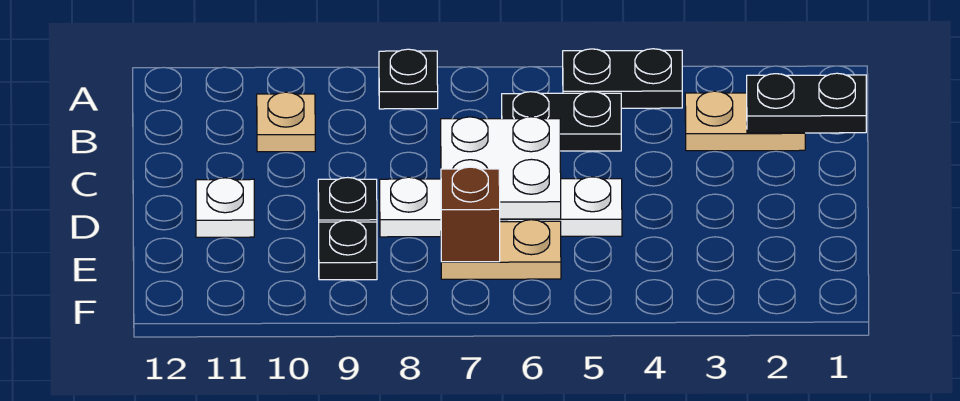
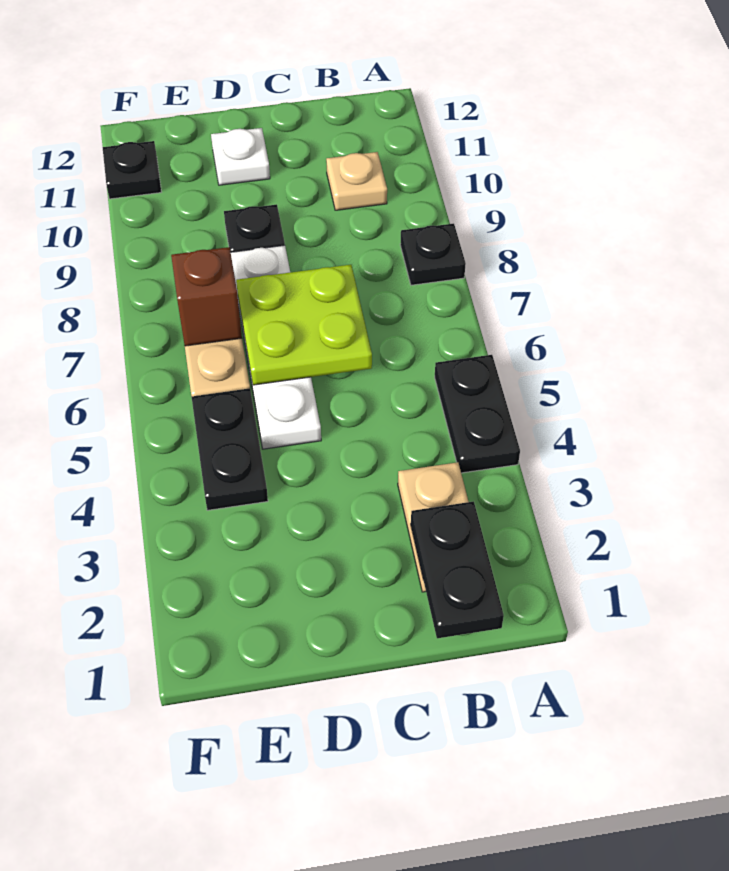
black plate B5:B6 level 1 -> black plate E4:E5 level 1
white plate C6:D7 level 2 -> lime plate C6:D7 level 2
black plate E9 level 1 -> black plate F11 level 1

